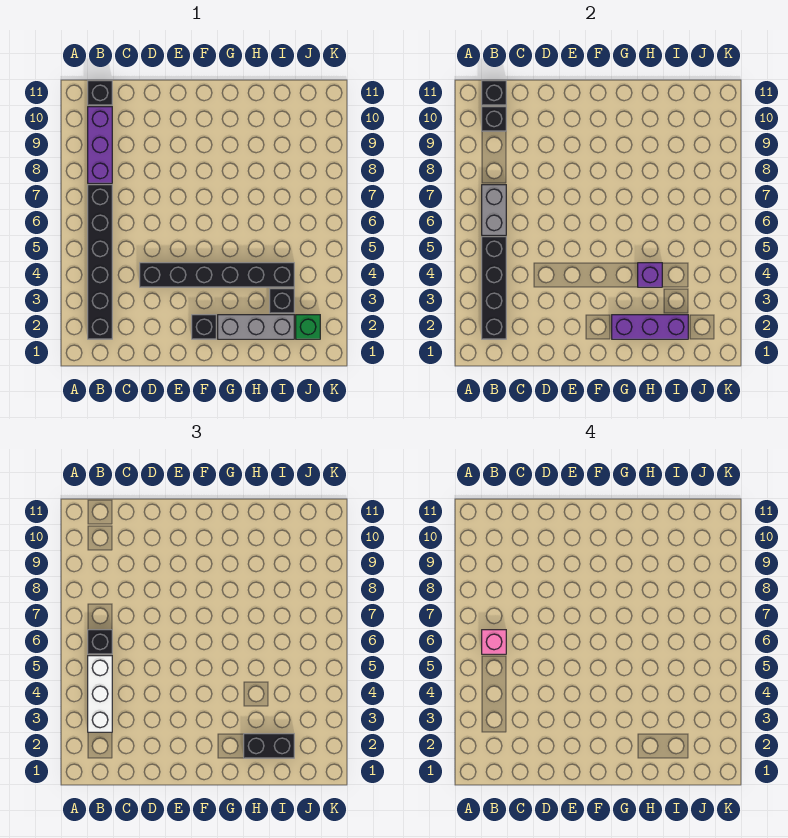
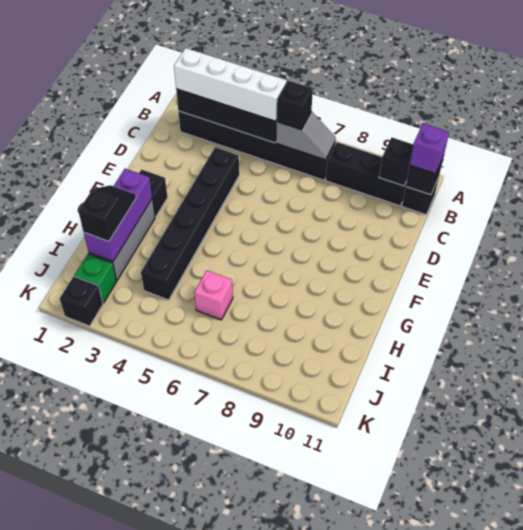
white brick B3:B5 level 3 -> white brick B2:B5 level 3
grey brick B6:B7 level 2 -> grey slope B6:B7 level 2 top 6
pink brick B6 level 4 -> pink brick I6 level 1
purple brick B8:B10 level 1 -> black brick B8:B10 level 1
black brick H2:I2 level 3 -> black slope H2:I2 level 3 top I
purple brick H4 level 2 -> purple brick B11 level 3
black brick I3 level 1 -> black brick K2 level 1

